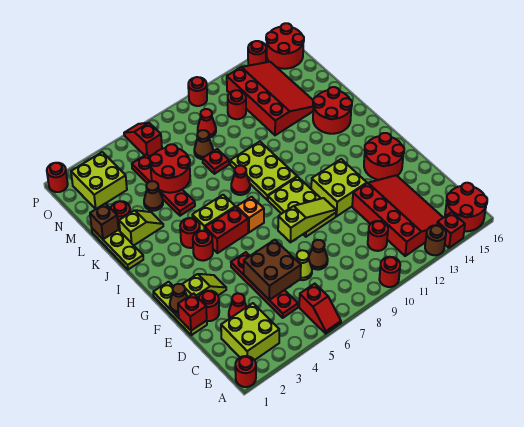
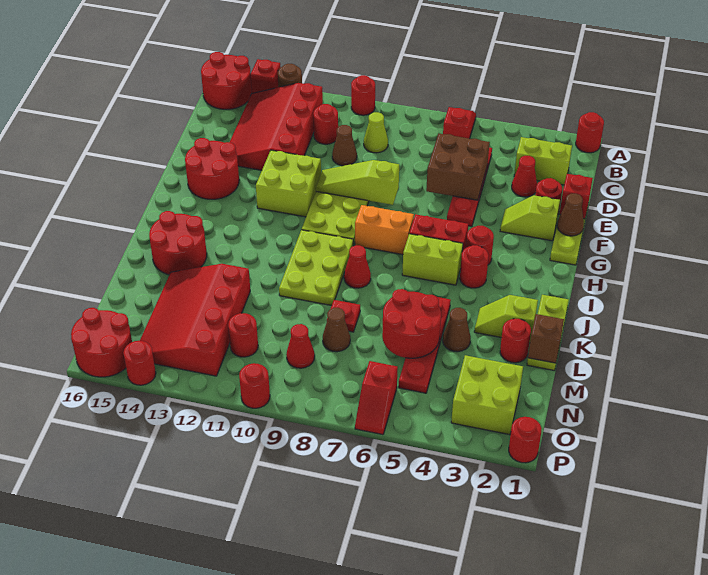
lime brick B2:C3 level 1 -> lime brick C2:C3 level 1
lime cone D7 level 1 -> lime cone C9 level 1
brown cone D8 level 1 -> brown cone D10 level 1
orange brick H7 level 1 -> orange brick H7:H8 level 1

